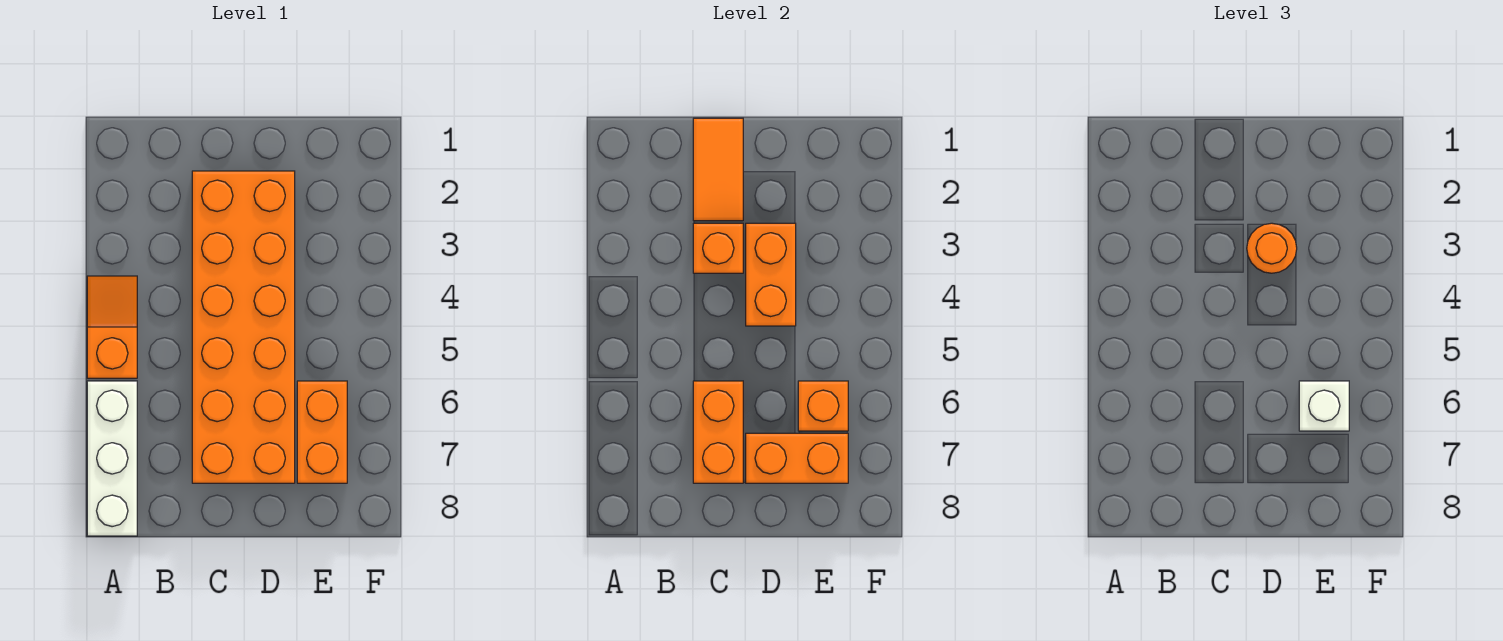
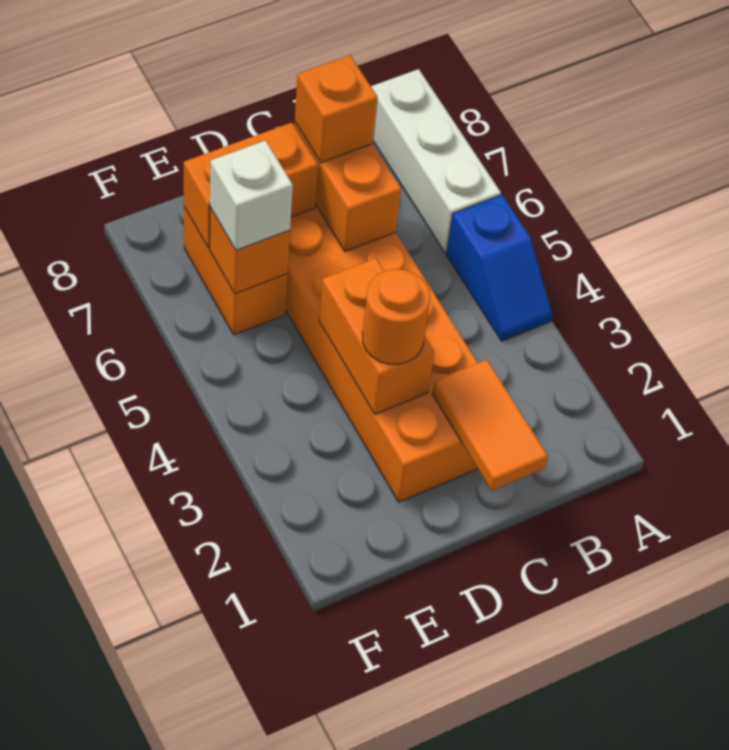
orange slope A4:A5 level 1 top 5 -> blue slope A4:A5 level 1 top 5
orange brick C3 level 2 -> orange brick C7 level 3

